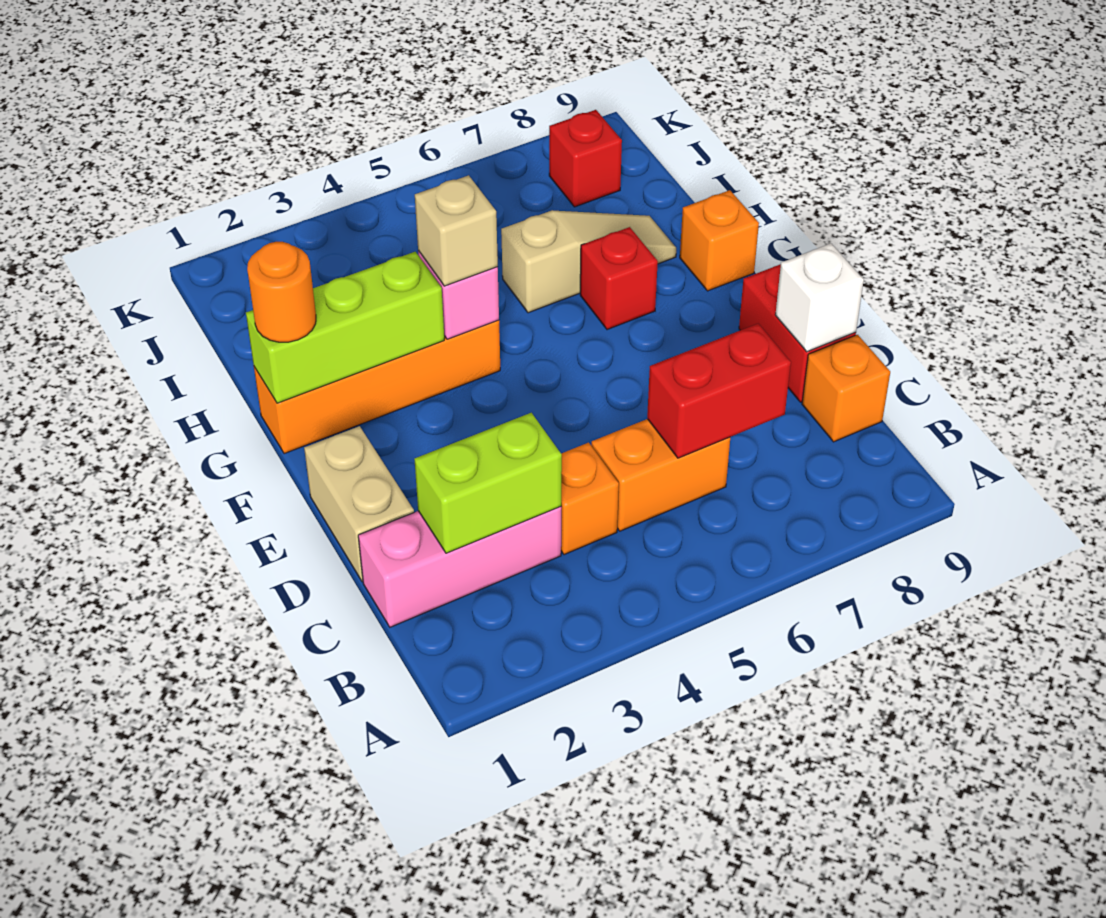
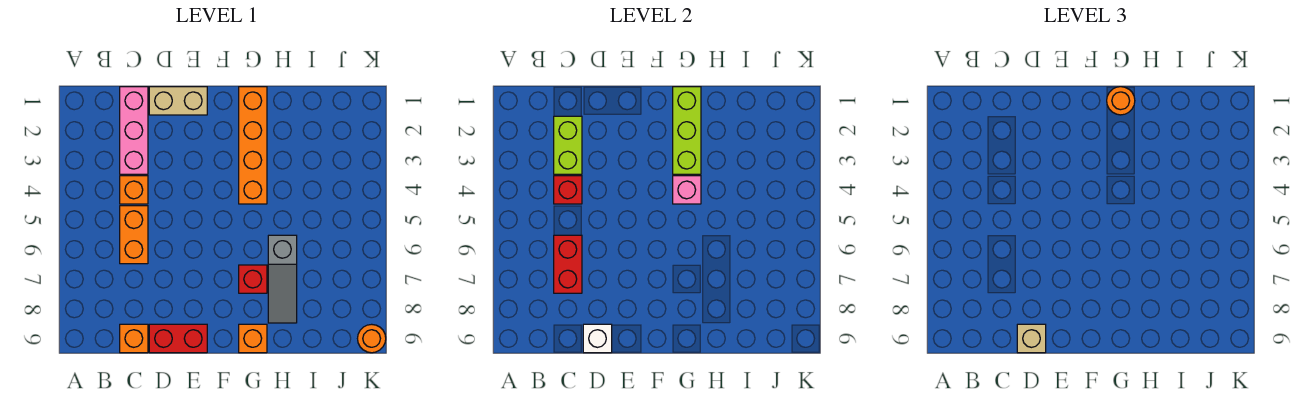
tan brick G4 level 3 -> tan brick D9 level 3
tan slope H6:H8 level 1 top 6 -> grey slope H6:H8 level 1 top 6
red brick J8 level 1 -> red brick C4 level 2
none -> orange round brick K9 level 1

